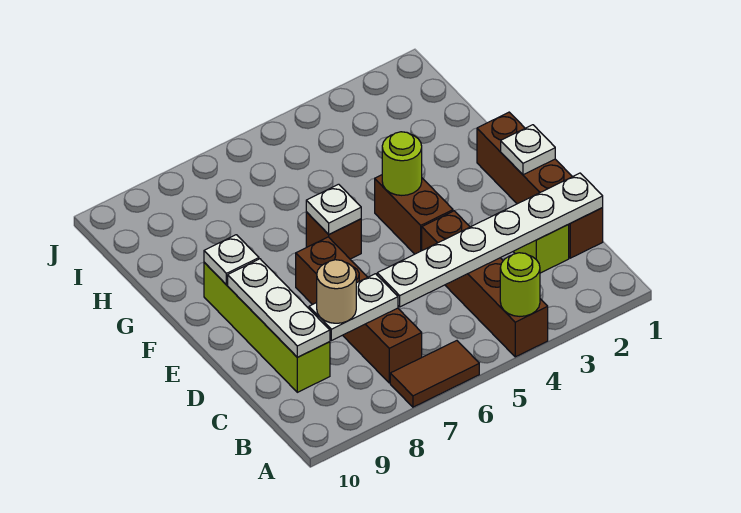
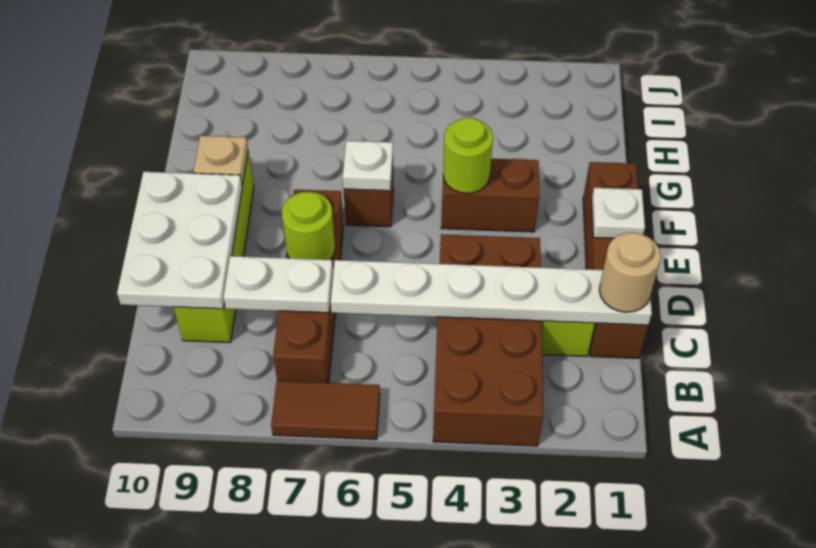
brown brick A4:D4 level 1 -> brown brick A3:D4 level 1
lime round brick A4 level 2 -> lime round brick D7 level 2
tan round brick C8 level 3 -> tan round brick C1 level 3
white plate C9:E9 level 2 -> white plate C9:E10 level 2
brown brick E4:F4 level 1 -> brown brick F3:F4 level 1
white plate F9 level 2 -> tan plate F9 level 2

